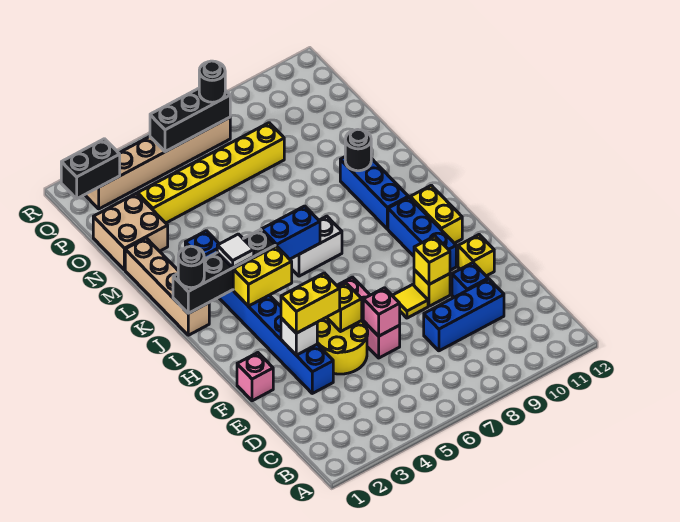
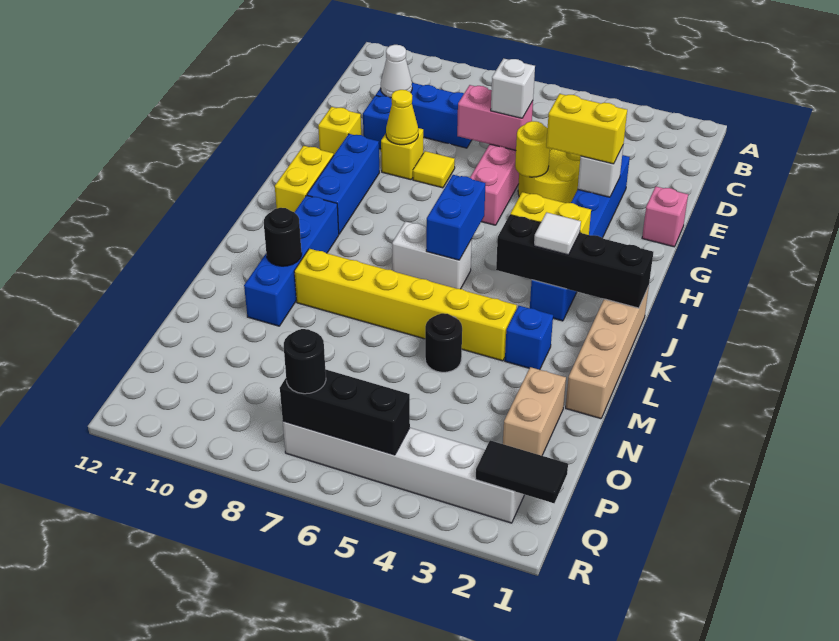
none -> white cone D10 level 2
pink brick E6 level 2 -> pink brick E6:E7 level 2
none -> white brick E6 level 3
yellow brick F5 level 2 -> yellow round brick F5 level 2
yellow brick F9 level 2 -> yellow cone F9 level 2
black round brick J1 level 3 -> black round brick M5 level 1
blue brick J5:J6 level 2 -> blue brick I6:J6 level 2
blue brick J10:L10 level 1 -> blue brick J10:M10 level 1
tan brick N1:O2 level 1 -> tan brick N2:O2 level 1
yellow brick O3:O8 level 1 -> yellow brick L4:L9 level 1
black brick Q1:Q2 level 2 -> black tile Q1:Q2 level 2
tan brick Q2:Q7 level 1 -> white brick Q2:Q7 level 1

